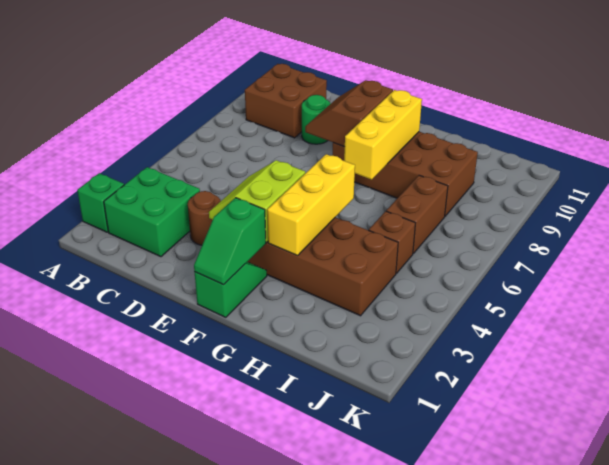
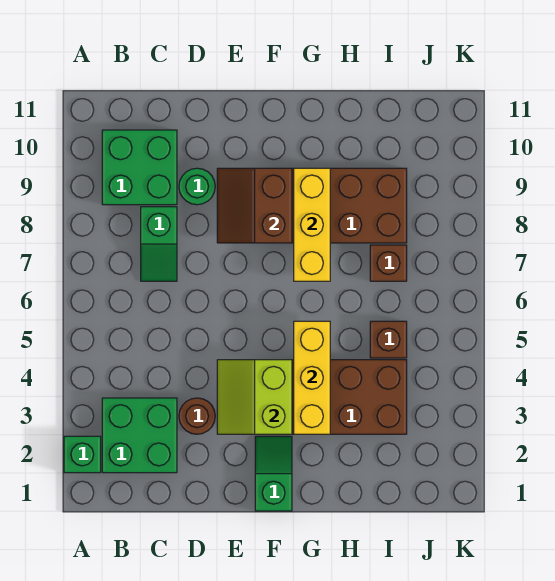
brown brick B9:C10 level 1 -> green brick B9:C10 level 1
green slope F1:F2 level 2 top 2 -> green slope C7:C8 level 1 top 8
brown brick I6:I7 level 1 -> brown brick I7 level 1

